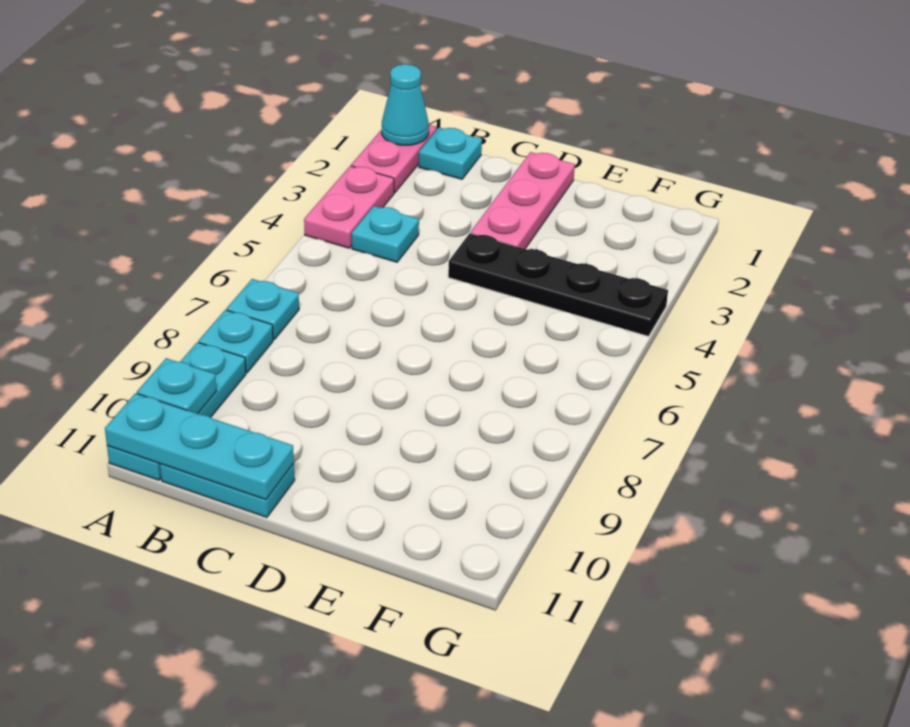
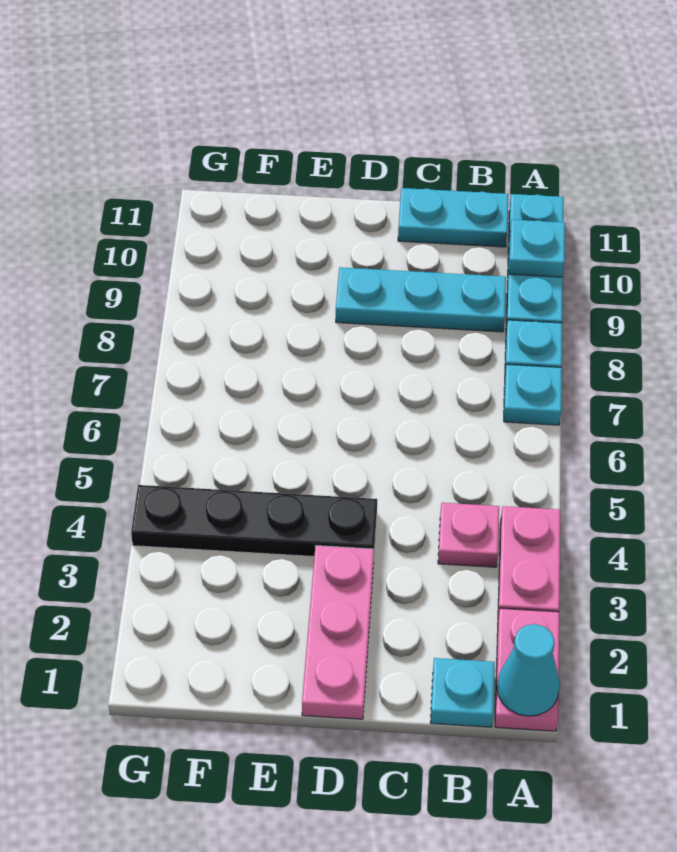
cyan plate A11:C11 level 2 -> cyan plate B9:D9 level 1
cyan plate B4 level 1 -> pink plate B4 level 1

